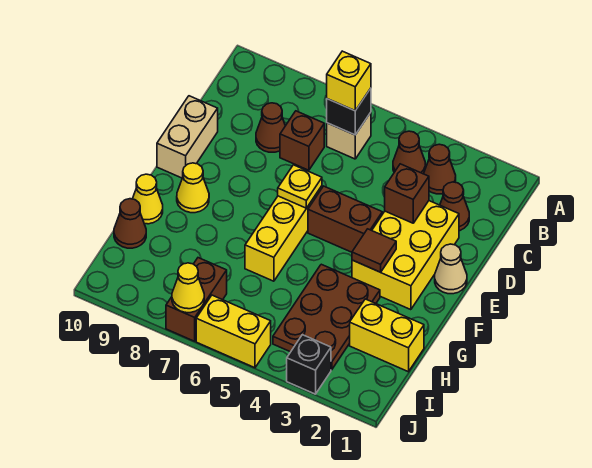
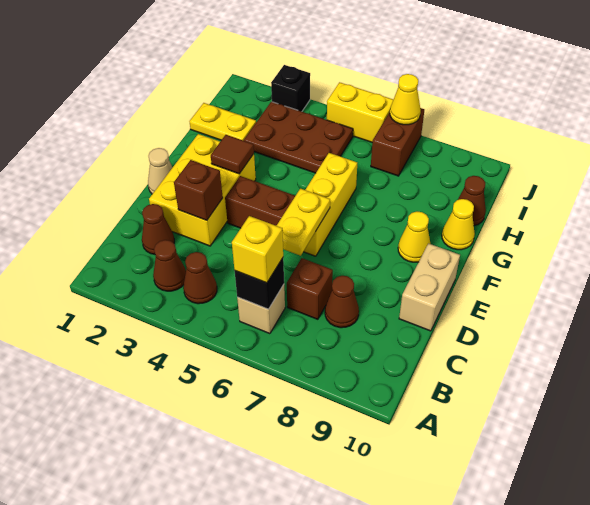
yellow plate E6 level 2 -> yellow plate D6:E6 level 2
brown plate G3:I4 level 1 -> brown plate H3:I5 level 1
yellow brick H1:H2 level 1 -> yellow plate H1:H2 level 1

